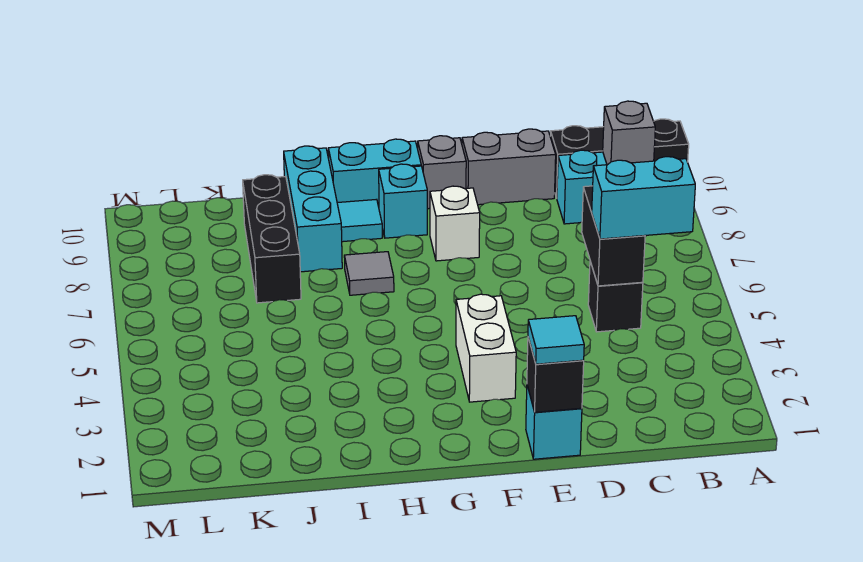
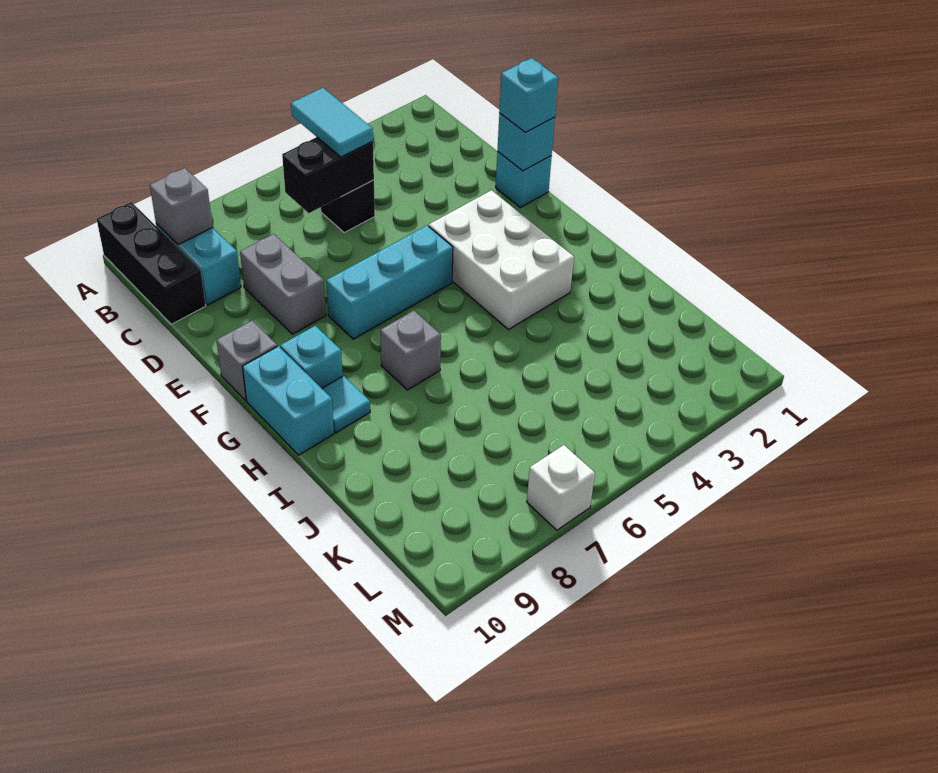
cyan brick B5:C5 level 3 -> cyan tile B5:C5 level 3
grey brick D10:E10 level 1 -> grey brick D8:E8 level 1
black brick E1 level 2 -> cyan brick E1 level 2
cyan tile E1 level 3 -> cyan brick E1 level 3
white brick F3:F4 level 1 -> white brick F3:H4 level 1
white brick F8 level 1 -> white brick M7 level 1
grey tile H7 level 1 -> grey brick H7 level 1
cyan brick I8:I10 level 1 -> cyan brick F5:F7 level 1
black brick J7:J9 level 1 -> none

